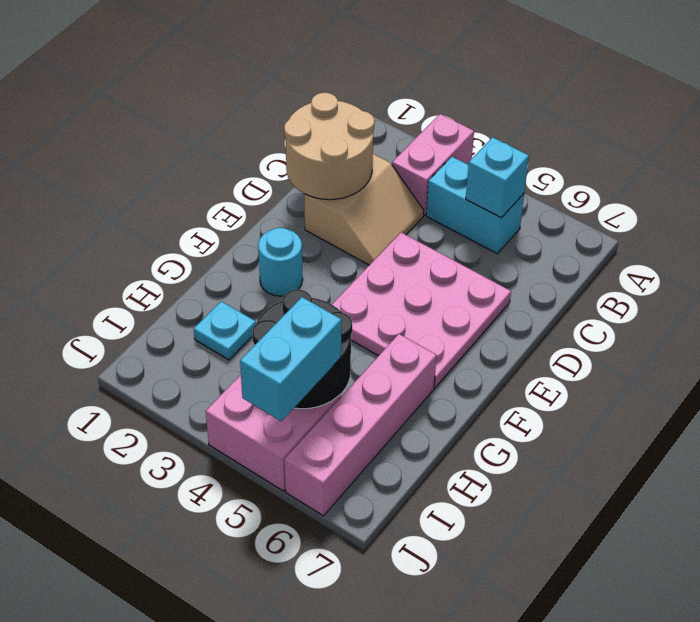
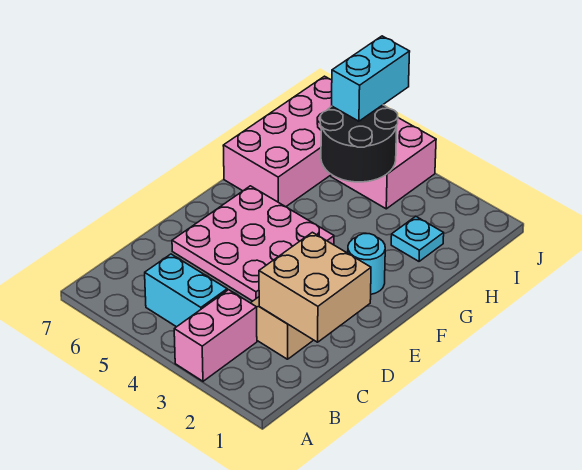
cyan brick B5 level 2 -> none
tan round brick C1:D2 level 2 -> tan brick C1:D2 level 2
pink brick G6:J6 level 1 -> pink brick G6:J7 level 1

